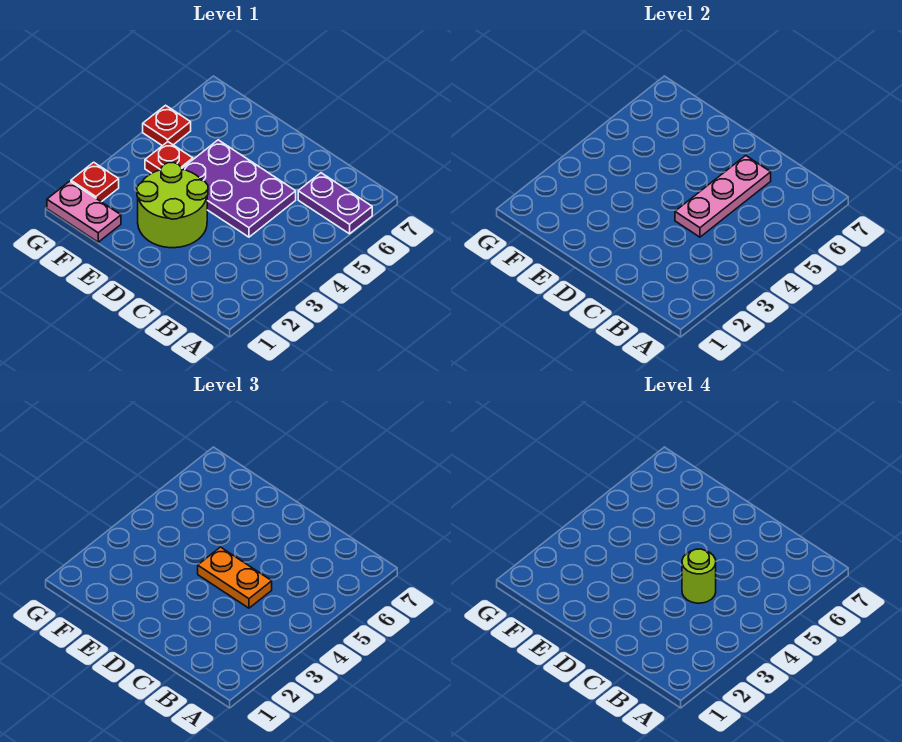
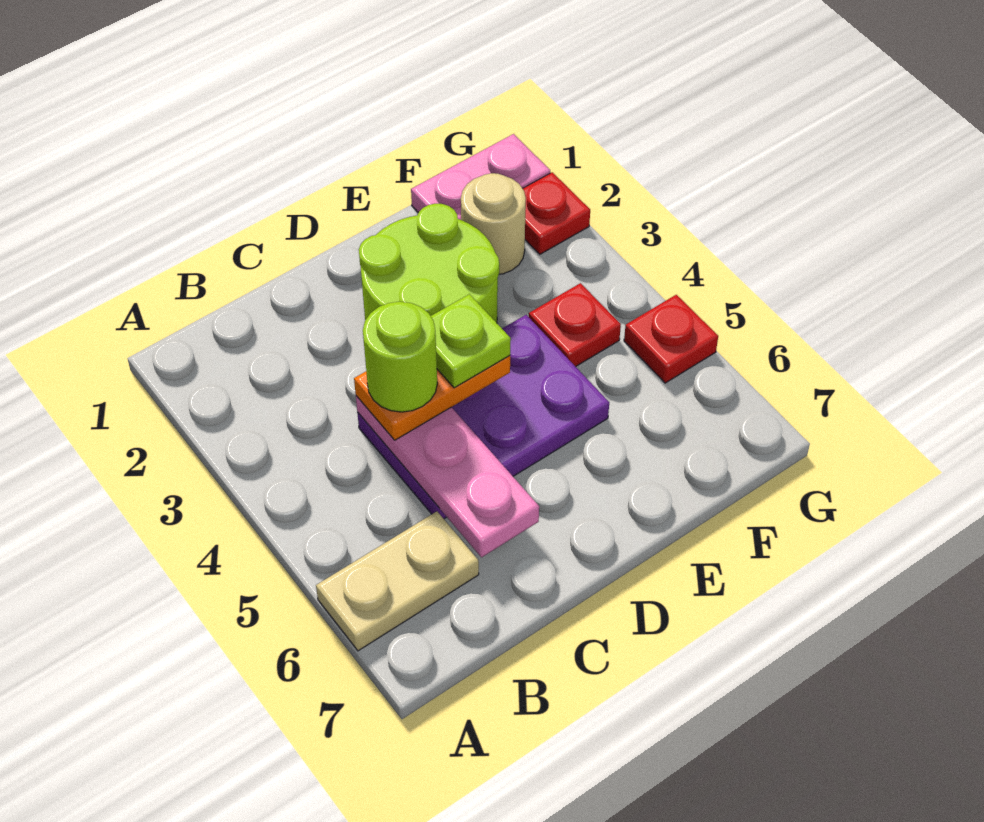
purple plate A6:B6 level 1 -> tan plate A6:B6 level 1
none -> lime plate D4 level 4
none -> tan round brick F2 level 1

